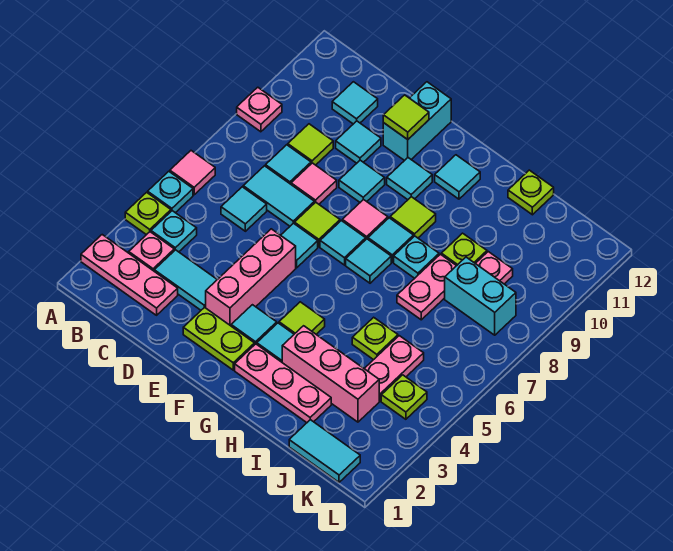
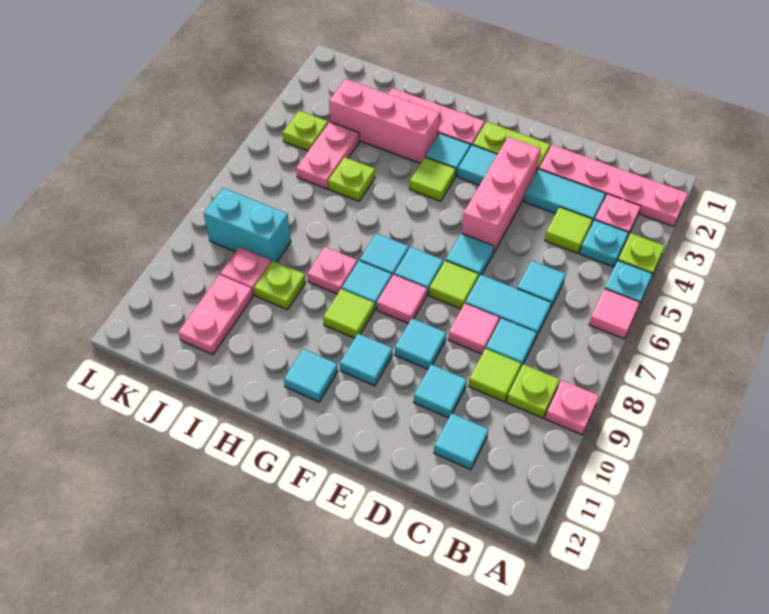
pink plate A2:C2 level 1 -> pink plate A2:D2 level 1
cyan brick E11:E12 level 1 -> none
lime tile E11 level 2 -> lime tile C4 level 1
cyan plate H8 level 1 -> pink plate H8 level 1
pink plate I7:I8 level 1 -> pink plate J10:J11 level 1
lime plate I12 level 1 -> lime plate B9 level 1
cyan tile J1:K1 level 1 -> none

